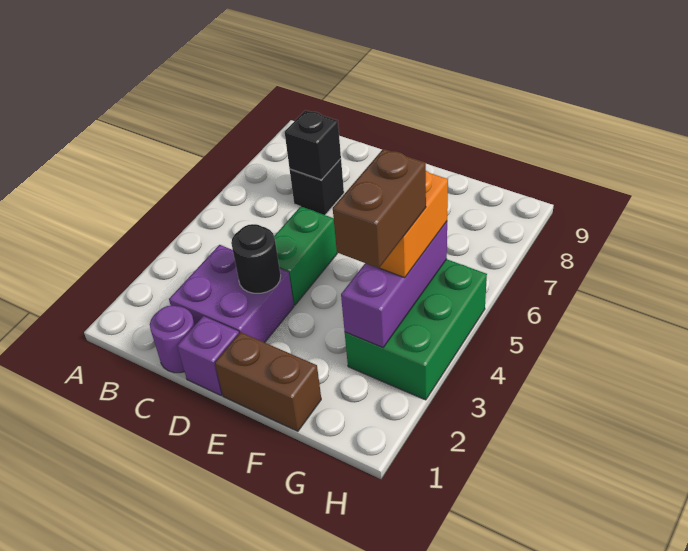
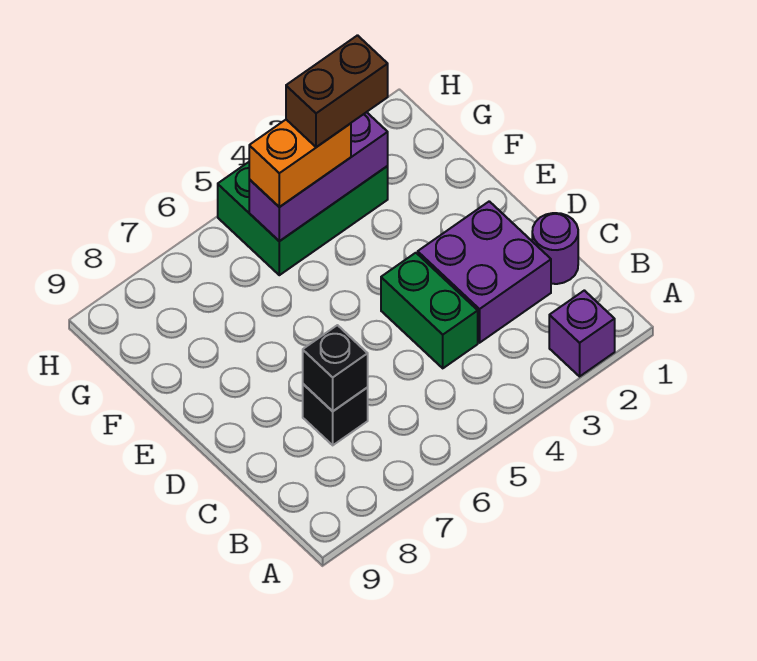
purple brick D1 level 1 -> purple brick A2 level 1
black round brick D3 level 2 -> none
green brick D4:D5 level 1 -> green brick C4:D4 level 1
brown brick E1:F1 level 1 -> none

